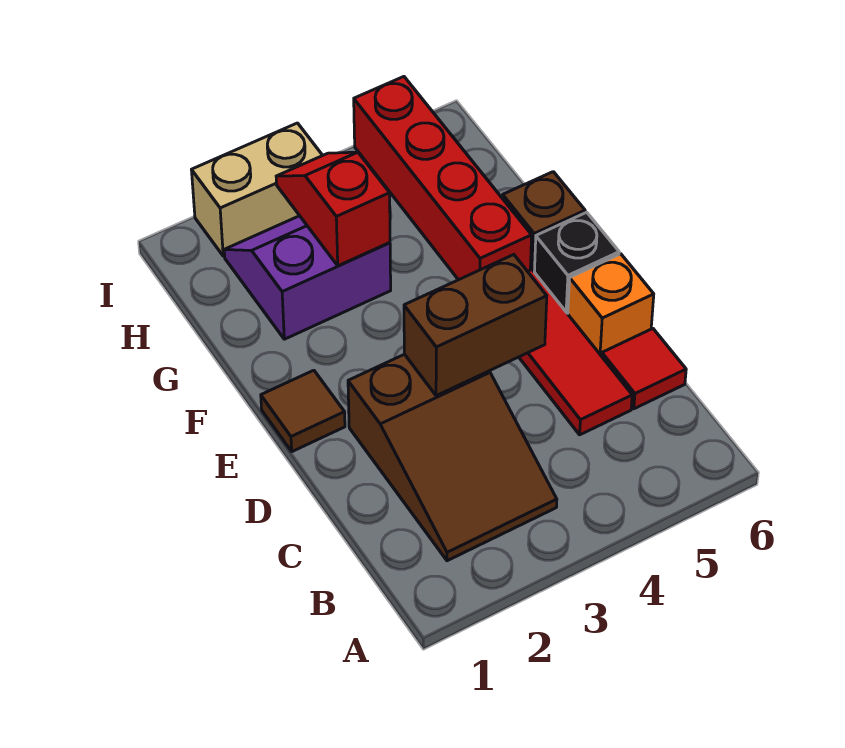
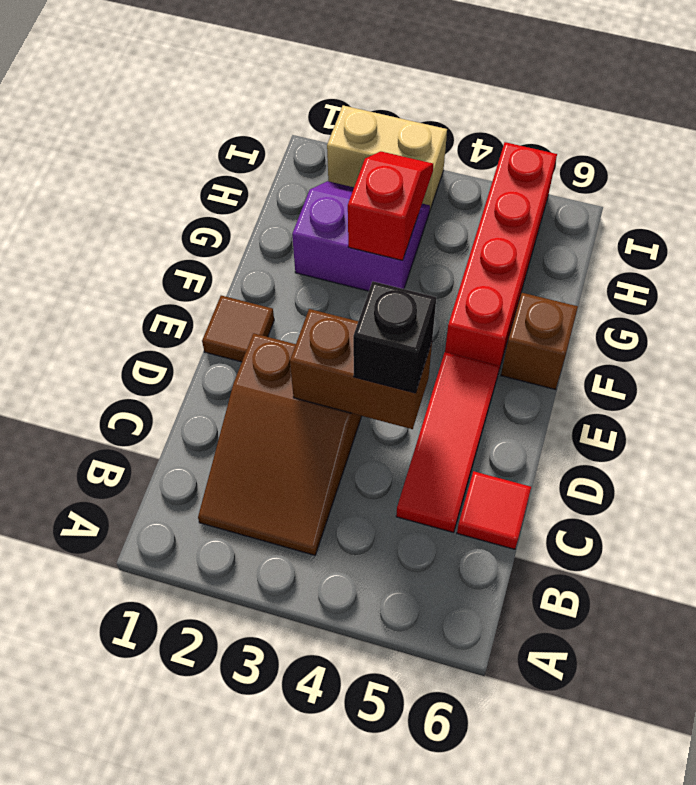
orange brick D6 level 1 -> none
black brick E6 level 1 -> black brick D4 level 3

